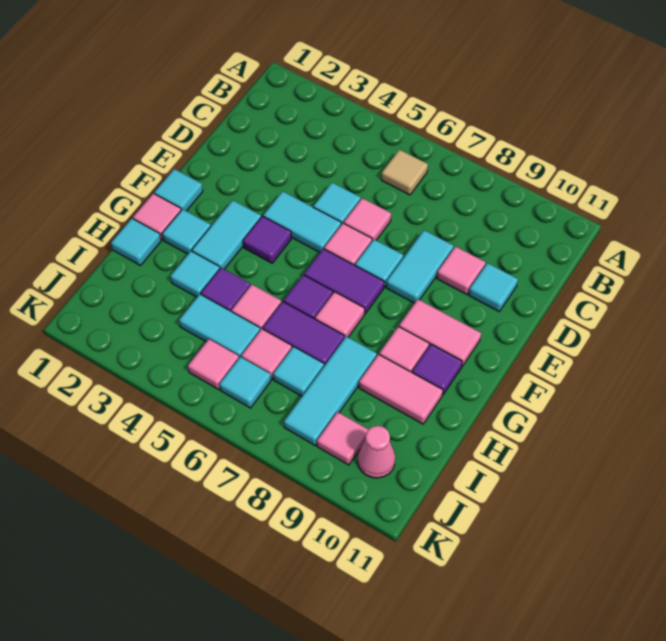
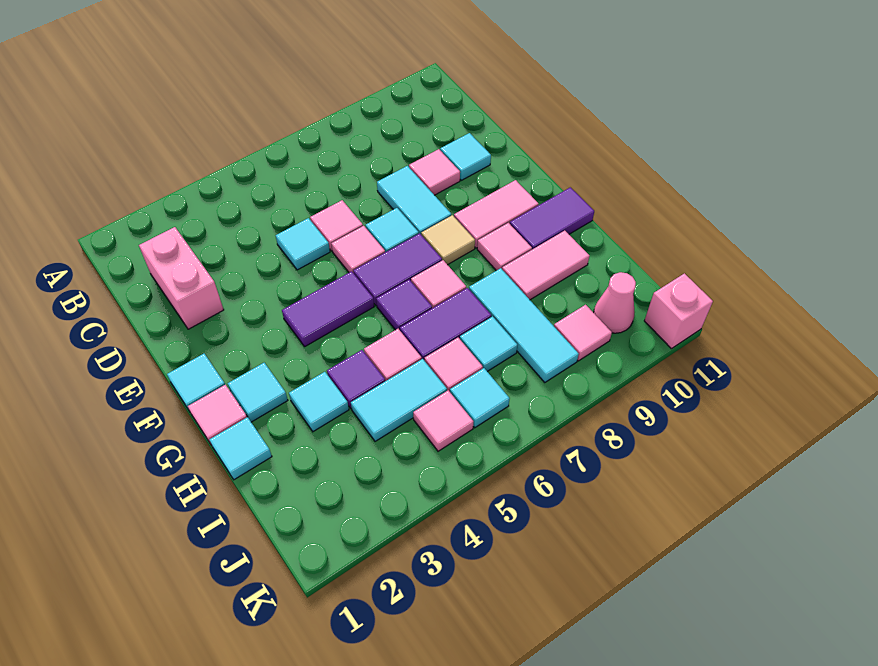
tan tile B6 level 1 -> tan tile F8 level 1
none -> pink brick C2:D2 level 1
cyan tile E4:E5 level 1 -> none
cyan tile F3:G3 level 1 -> none
purple tile F4 level 1 -> purple tile F4:F5 level 1
purple tile G10 level 1 -> purple tile G10:G11 level 1
none -> pink brick K11 level 1

